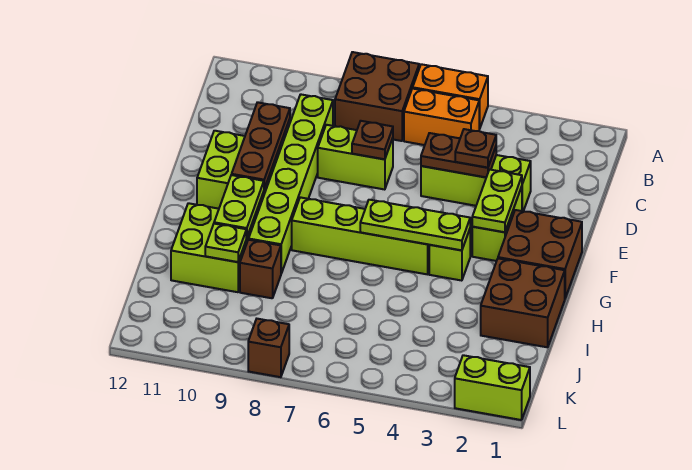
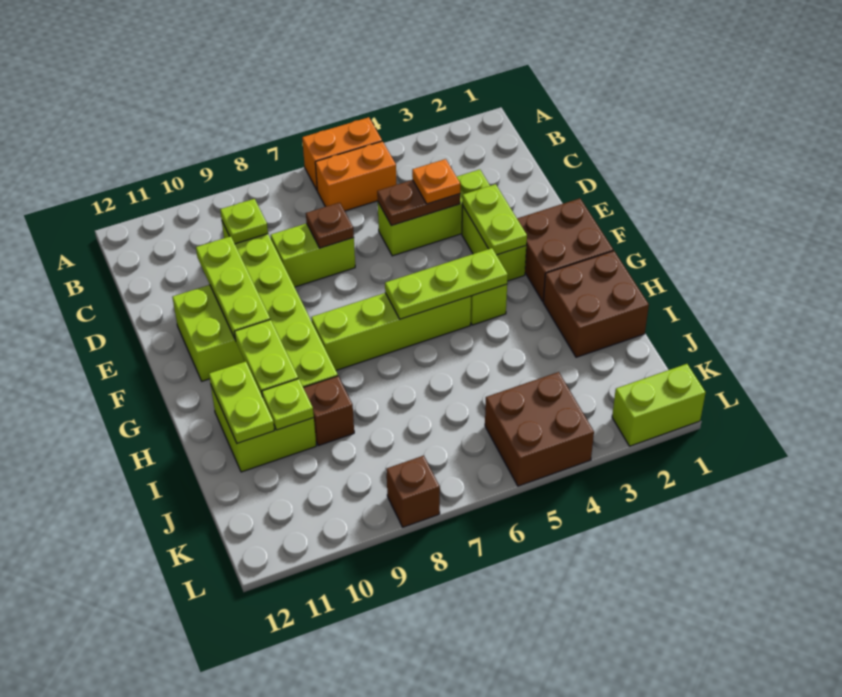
brown brick A7:B8 level 1 -> brown brick K4:L5 level 1
none -> lime plate C9 level 2
brown plate D4 level 3 -> orange plate D4 level 3
brown plate D10:F10 level 2 -> lime plate D10:F10 level 2
none -> lime plate H11:I11 level 2

